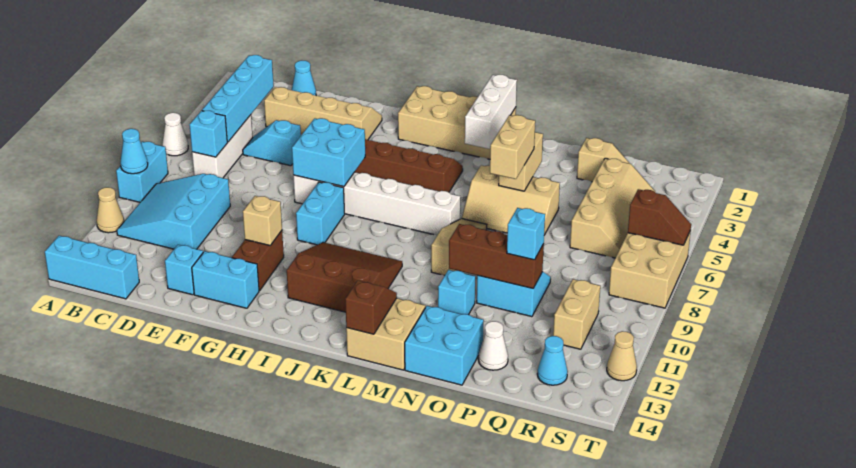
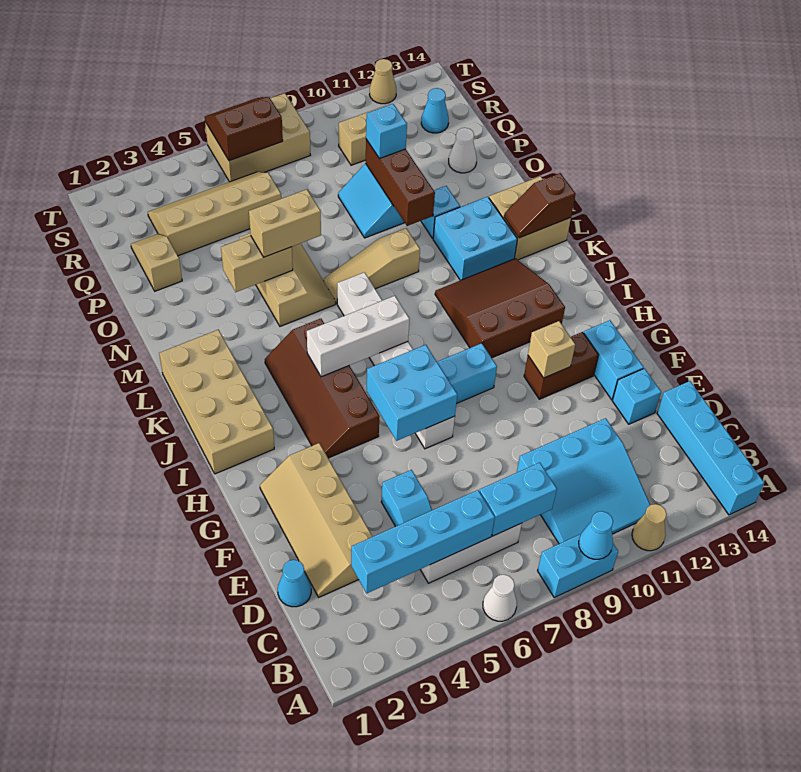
cyan brick A14:C14 level 1 -> cyan brick A14:D14 level 1
cyan brick C7 level 2 -> cyan brick C7:C8 level 2
brown slope I10:K12 level 1 top 12 -> brown slope I10:K12 level 1 top I
white brick L1:L3 level 2 -> white brick J5:J7 level 2
cyan brick N13:O14 level 1 -> cyan brick L11:M12 level 1
brown slope S6:T6 level 2 top S -> brown slope S6:T7 level 2 top S

